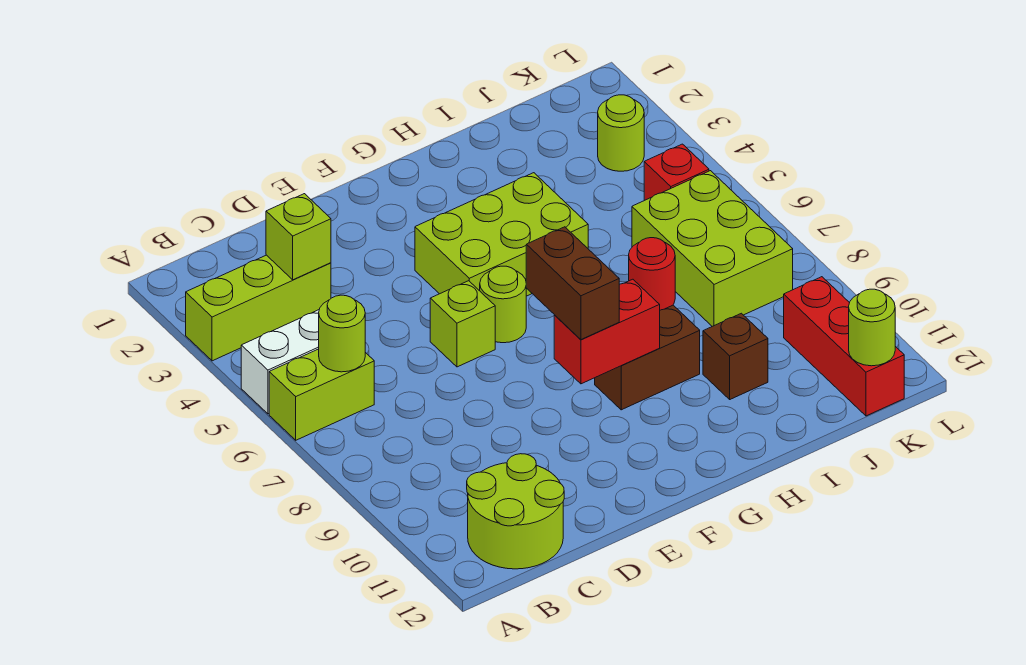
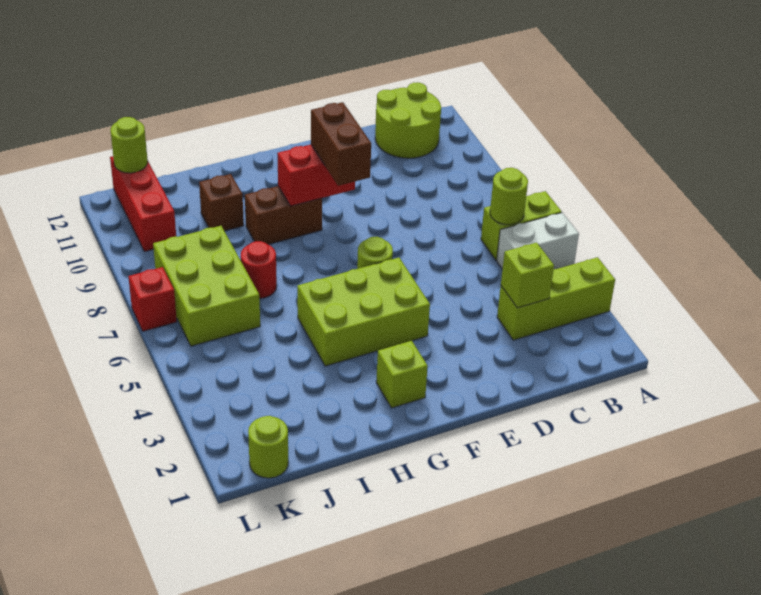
lime brick E6 level 1 -> lime brick G2 level 1
lime round brick K3 level 1 -> lime round brick K1 level 1
red brick K5 level 1 -> red brick L7 level 1

